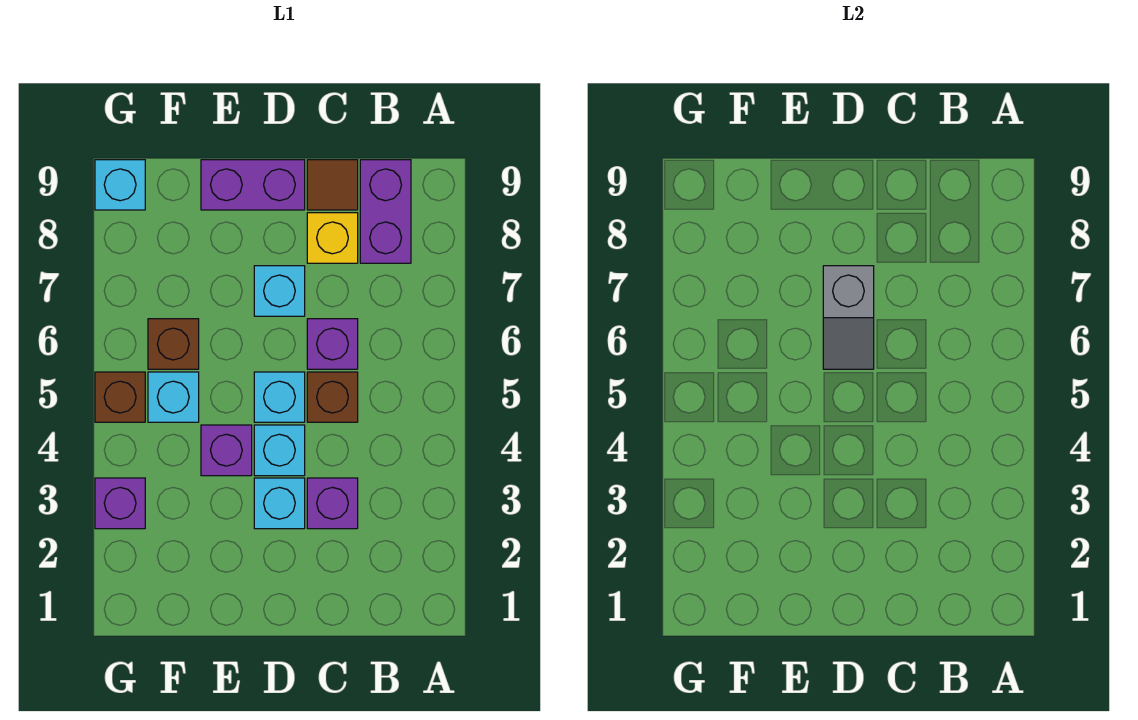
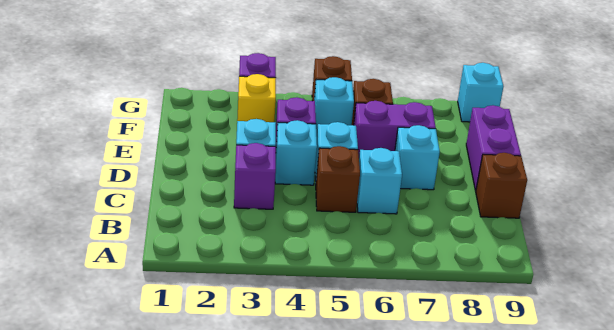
purple brick B8:B9 level 1 -> purple brick E6:E7 level 1
purple brick C6 level 1 -> cyan brick C6 level 1
yellow brick C8 level 1 -> yellow brick F3 level 1
brown tile C9 level 1 -> brown brick C9 level 1
grey slope D6:D7 level 2 top 7 -> none

